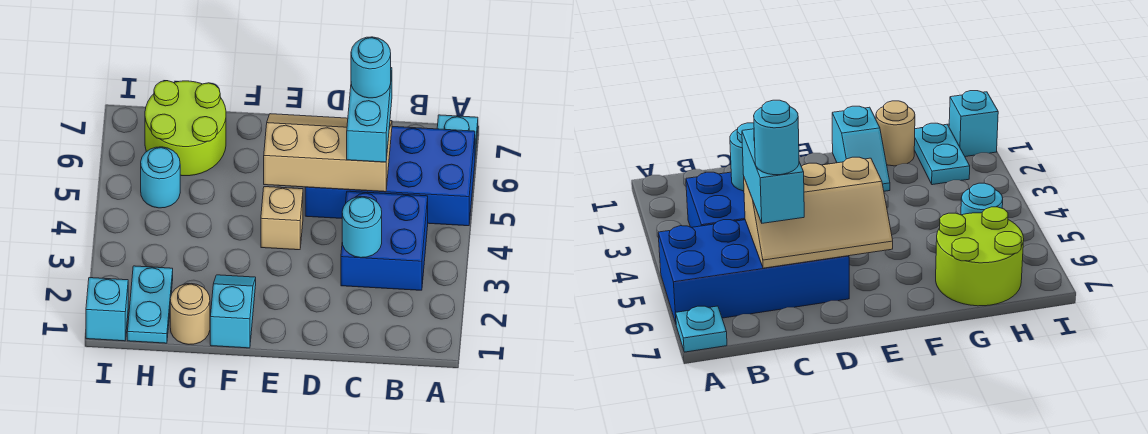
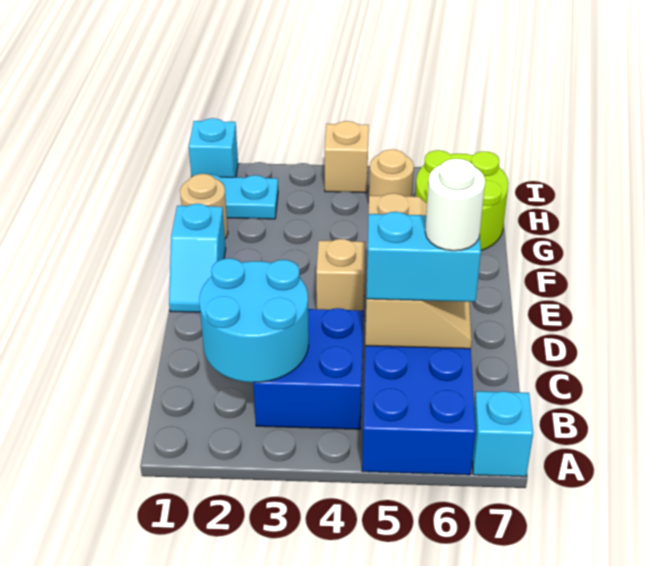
cyan plate A7 level 1 -> cyan brick A7 level 1
cyan round brick C3 level 2 -> cyan round brick B2:C3 level 2
cyan round brick C6 level 4 -> white round brick C6 level 4
cyan slope F1:F2 level 1 top 1 -> cyan slope E1:F1 level 1 top F
cyan round brick H5 level 1 -> tan round brick H5 level 1
none -> tan brick I4 level 1

